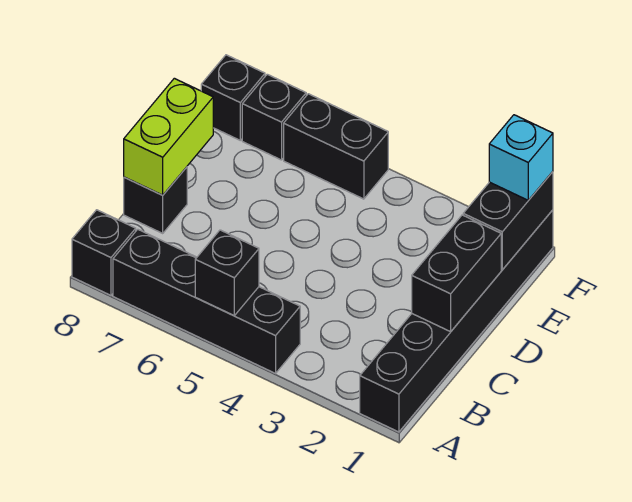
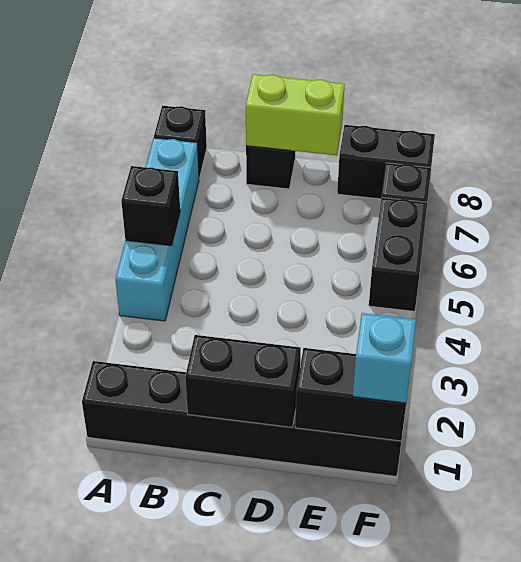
black brick A4:A7 level 1 -> cyan brick A4:A7 level 1
black brick F8 level 1 -> black brick E8:F8 level 1

